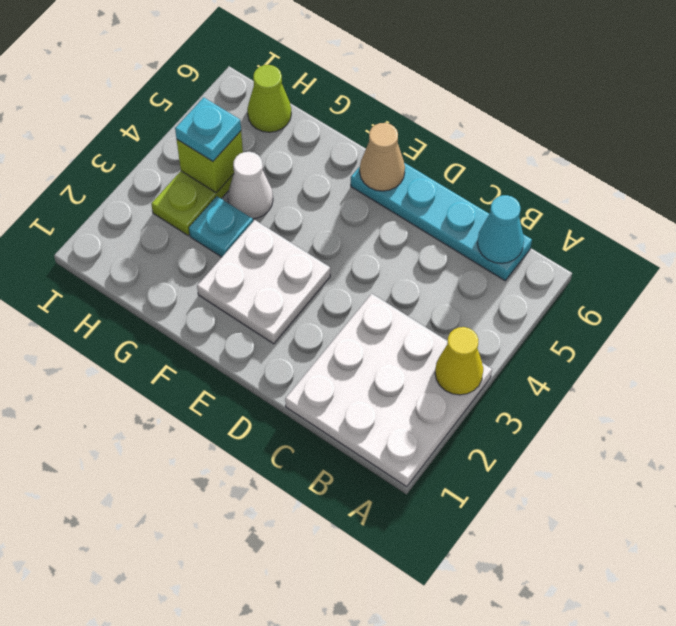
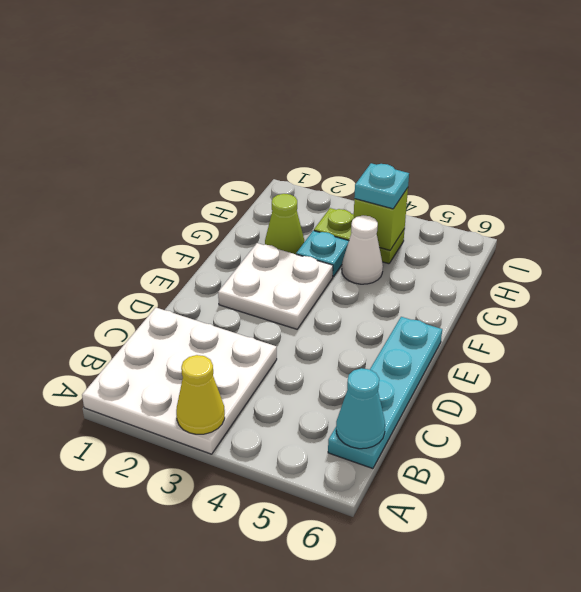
tan cone E6 level 2 -> none
lime cone H6 level 1 -> lime cone G2 level 1

